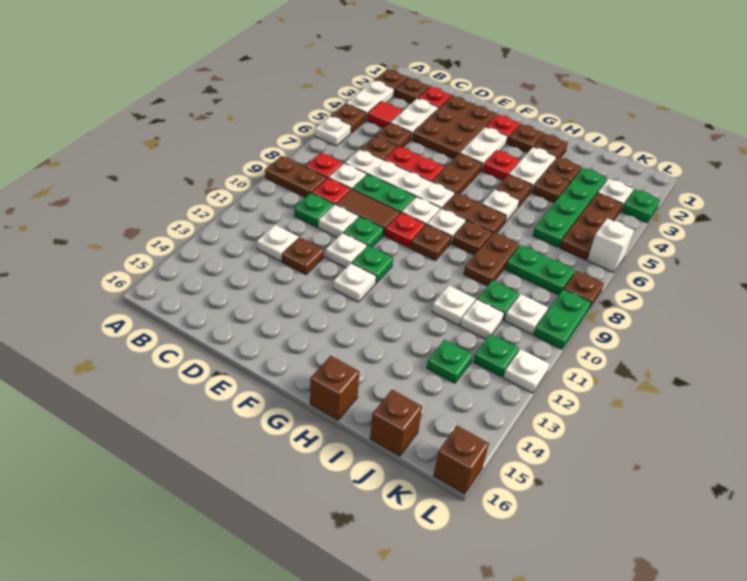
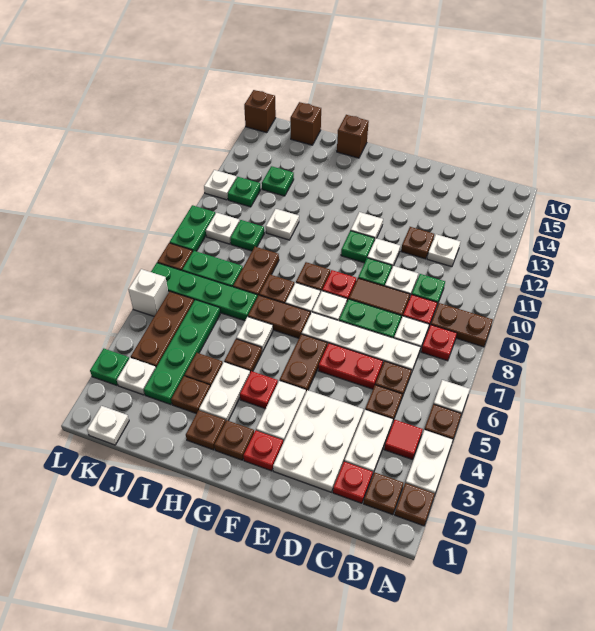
brown plate D2:E4 level 1 -> white plate D2:E4 level 1
none -> green plate I7:L7 level 1
white plate J11 level 1 -> white plate K1 level 1

